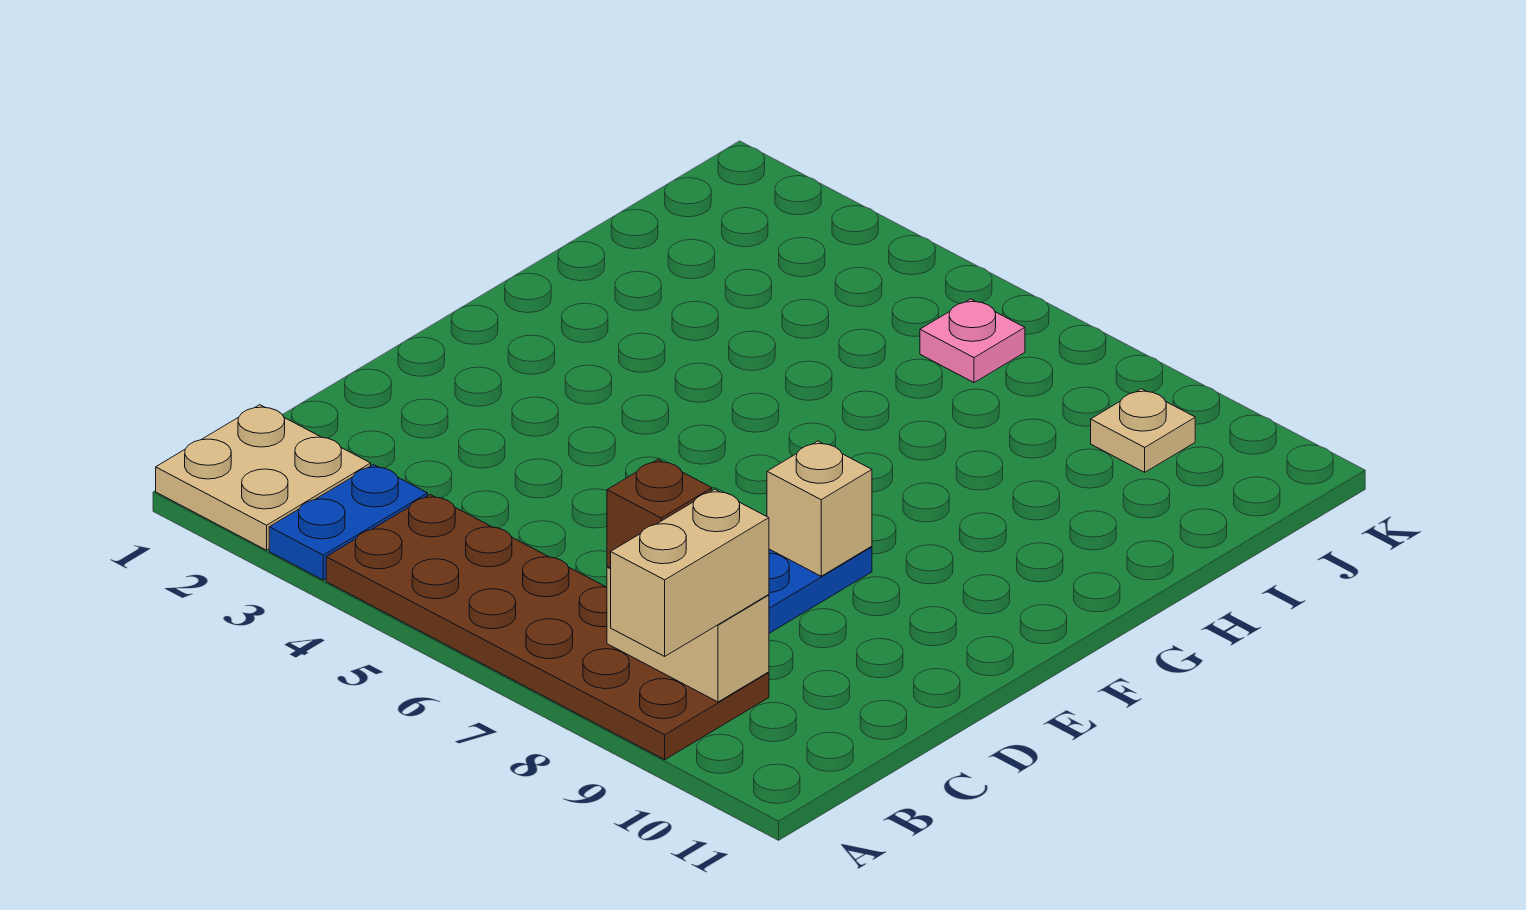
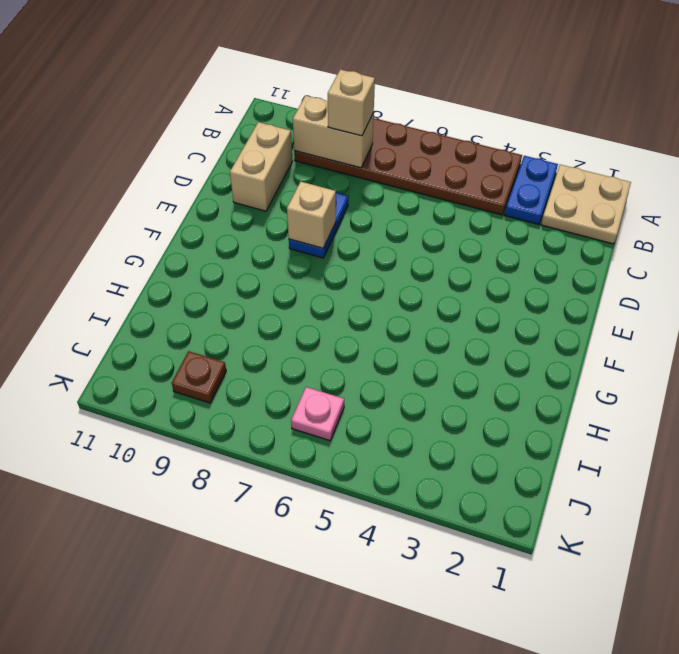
tan brick A9:B9 level 3 -> tan brick C10:D10 level 1
brown brick B8 level 3 -> tan brick B8 level 3
tan plate J9 level 1 -> brown plate J9 level 1

